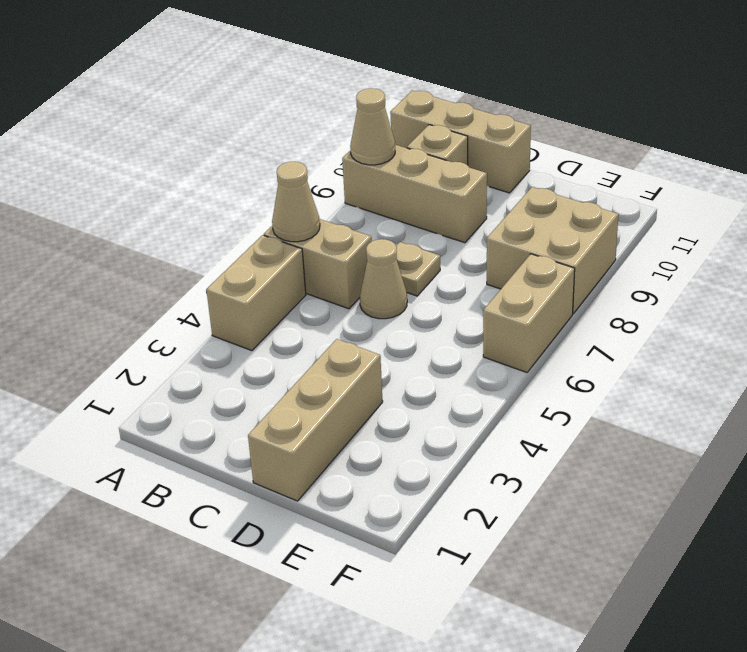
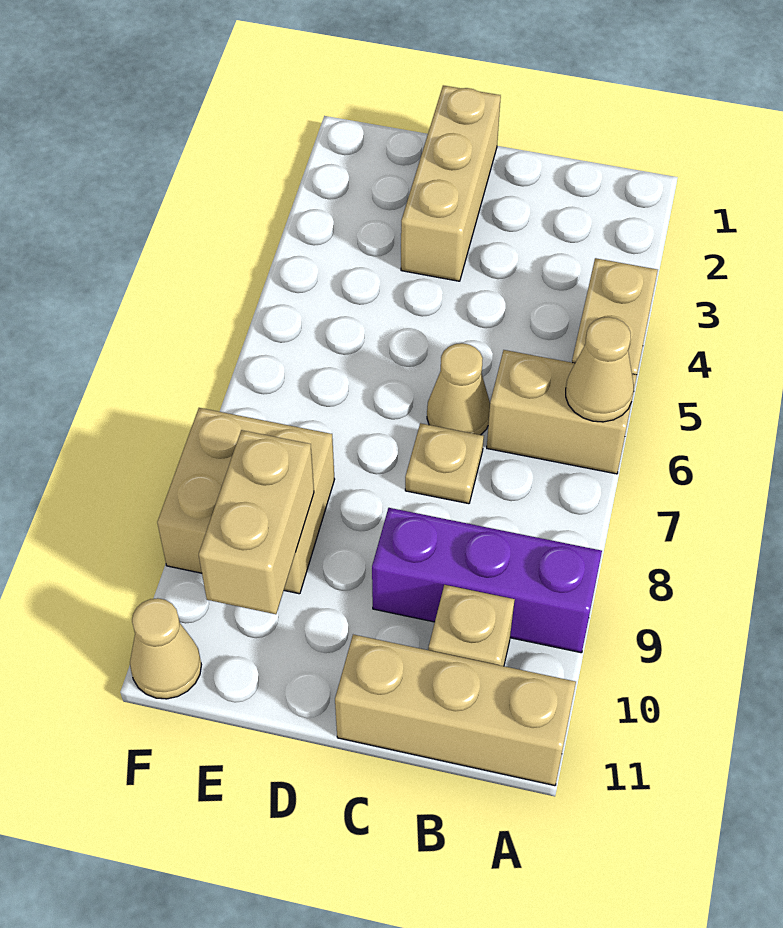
tan brick A9:C9 level 1 -> purple brick A9:C9 level 1
tan cone A9 level 2 -> tan cone F11 level 1
tan brick F6:F7 level 1 -> tan brick E9:E10 level 2

